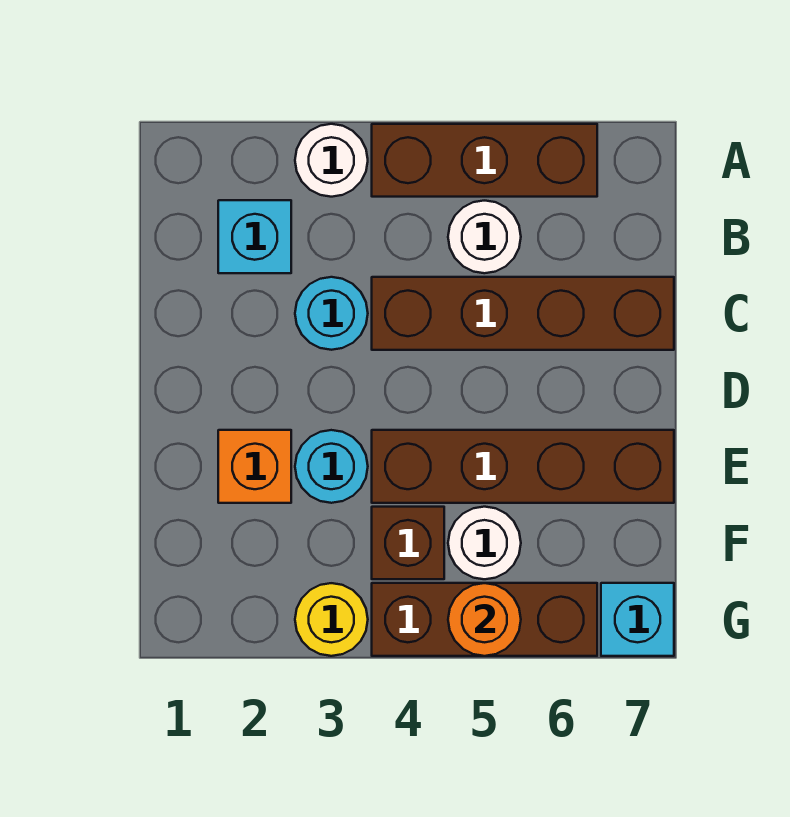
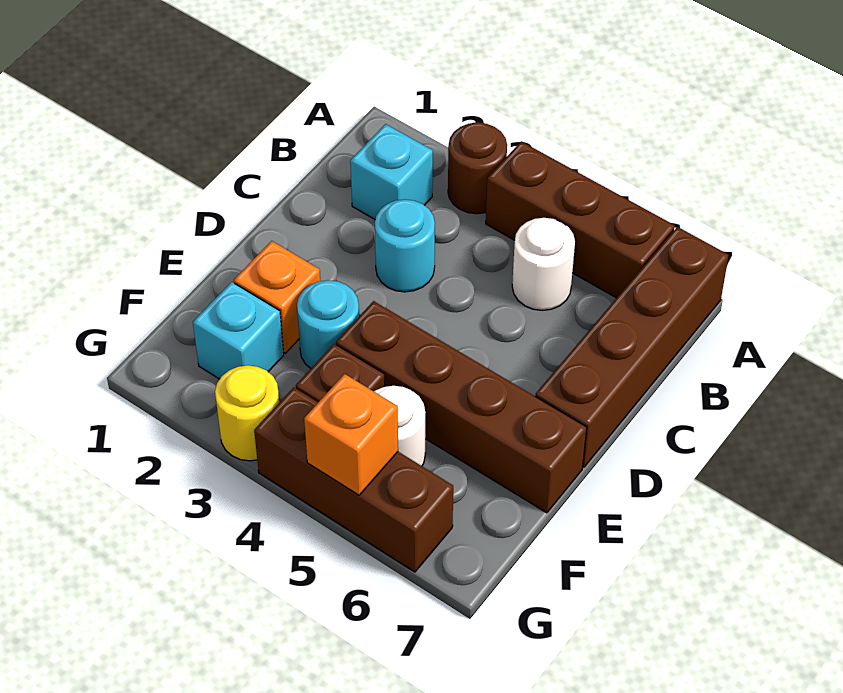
white round brick A3 level 1 -> brown round brick A3 level 1
brown brick C4:C7 level 1 -> brown brick A7:D7 level 1
orange round brick G5 level 2 -> orange brick G5 level 2
cyan brick G7 level 1 -> cyan brick F2 level 1

